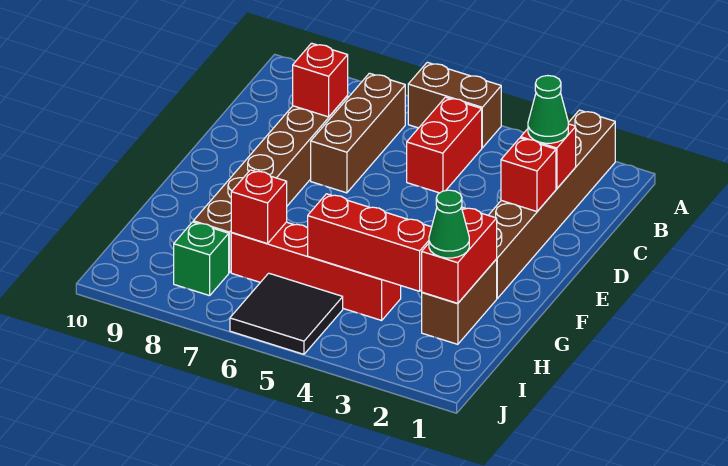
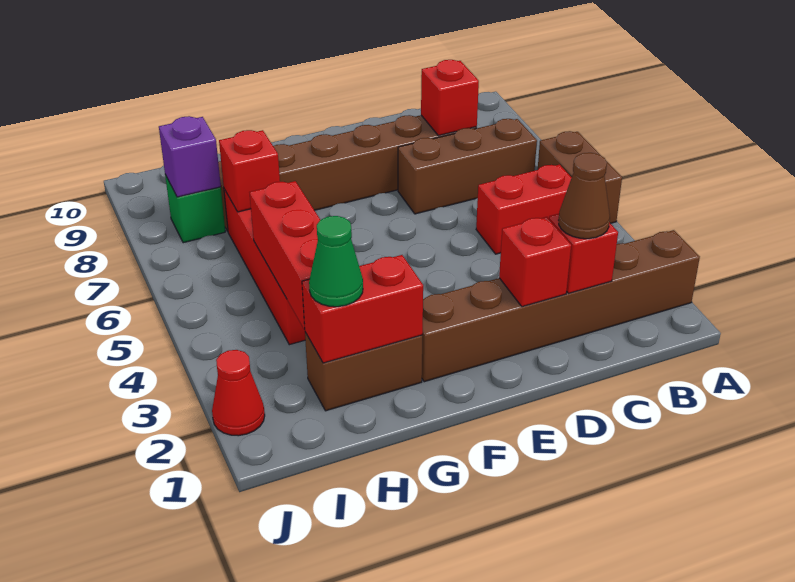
green cone C2 level 3 -> brown cone C2 level 3
black tile I5:J6 level 1 -> none
none -> purple brick I8 level 2
none -> red cone J2 level 1

